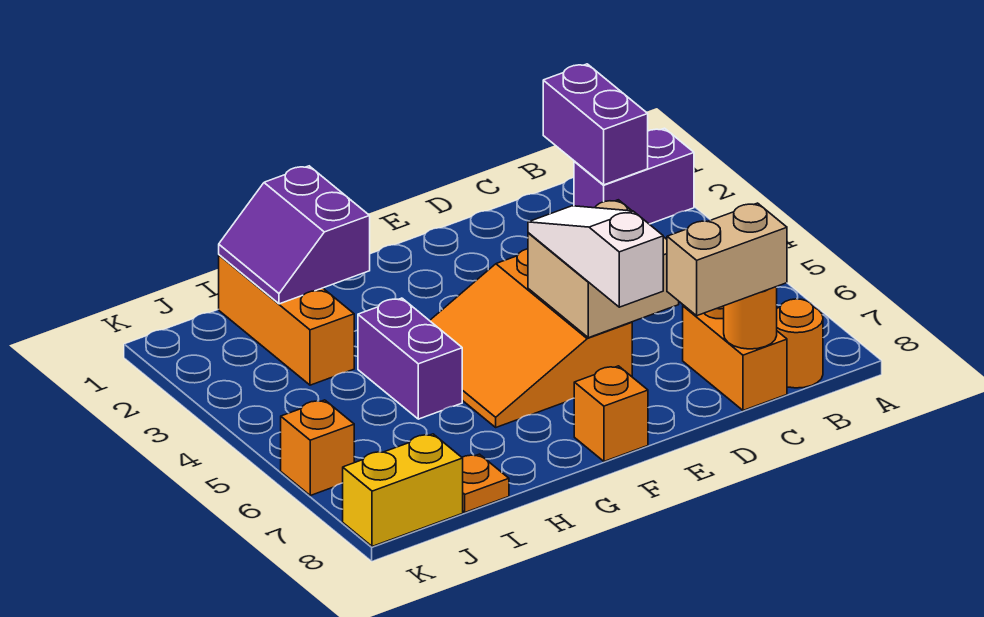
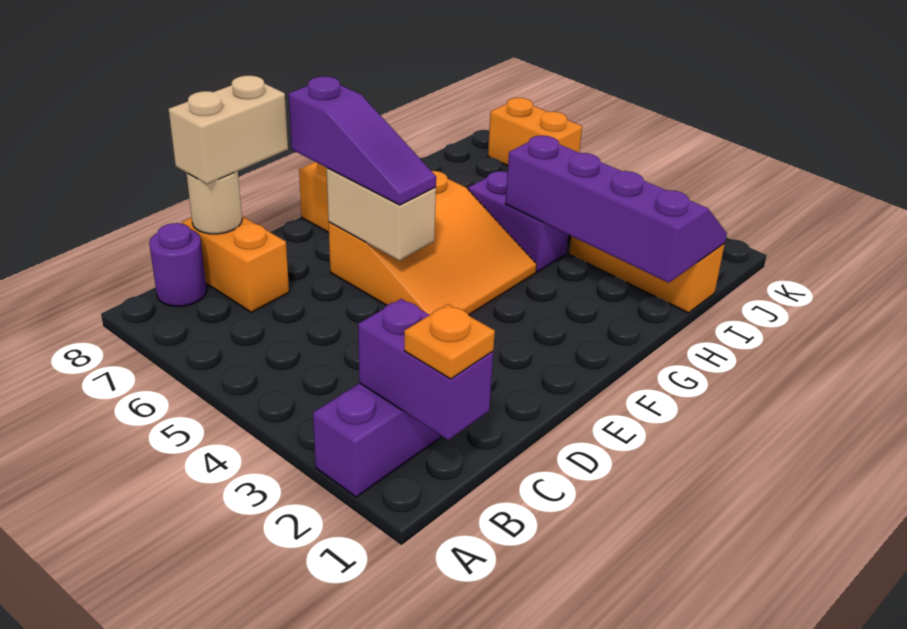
orange round brick B8 level 1 -> purple round brick B8 level 1
orange round brick C8 level 2 -> tan round brick C8 level 2
tan brick D5:E6 level 2 -> tan brick E5:E6 level 2
orange slope E4:G6 level 1 top E -> orange slope E4:G6 level 1 top 6
white slope E5:E7 level 3 top 7 -> purple slope E5:E7 level 3 top 7
purple slope H1:I2 level 2 top H -> purple slope H1:I4 level 2 top H
orange plate I8 level 1 -> orange plate B1 level 3
yellow brick J8:K8 level 1 -> none
orange brick K6 level 1 -> orange brick K6:K7 level 1

